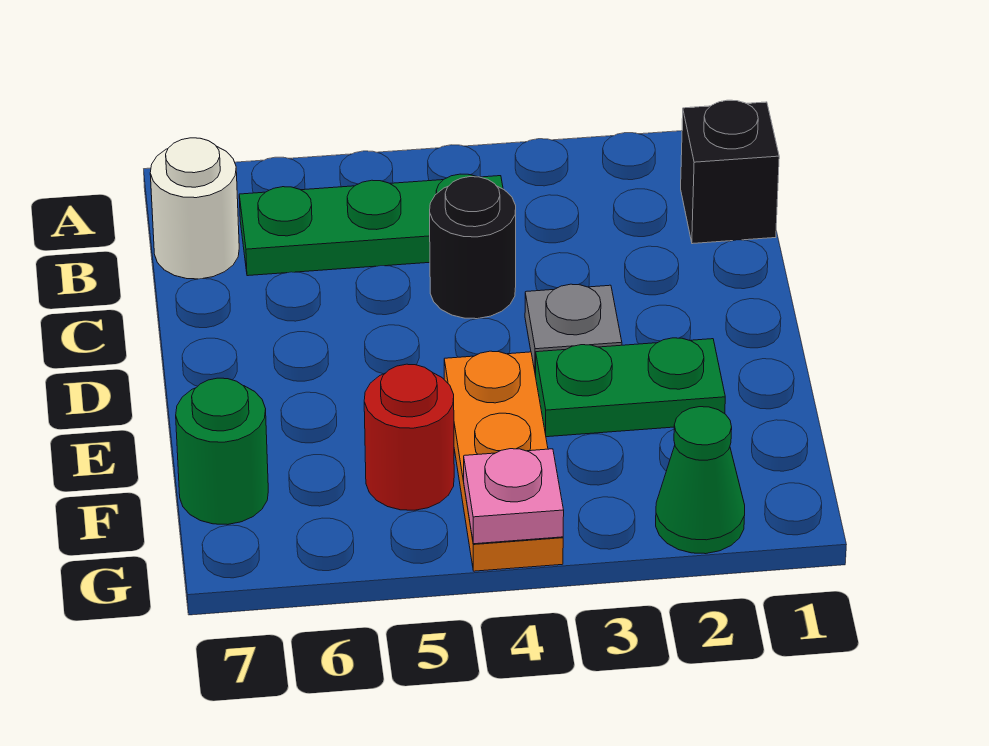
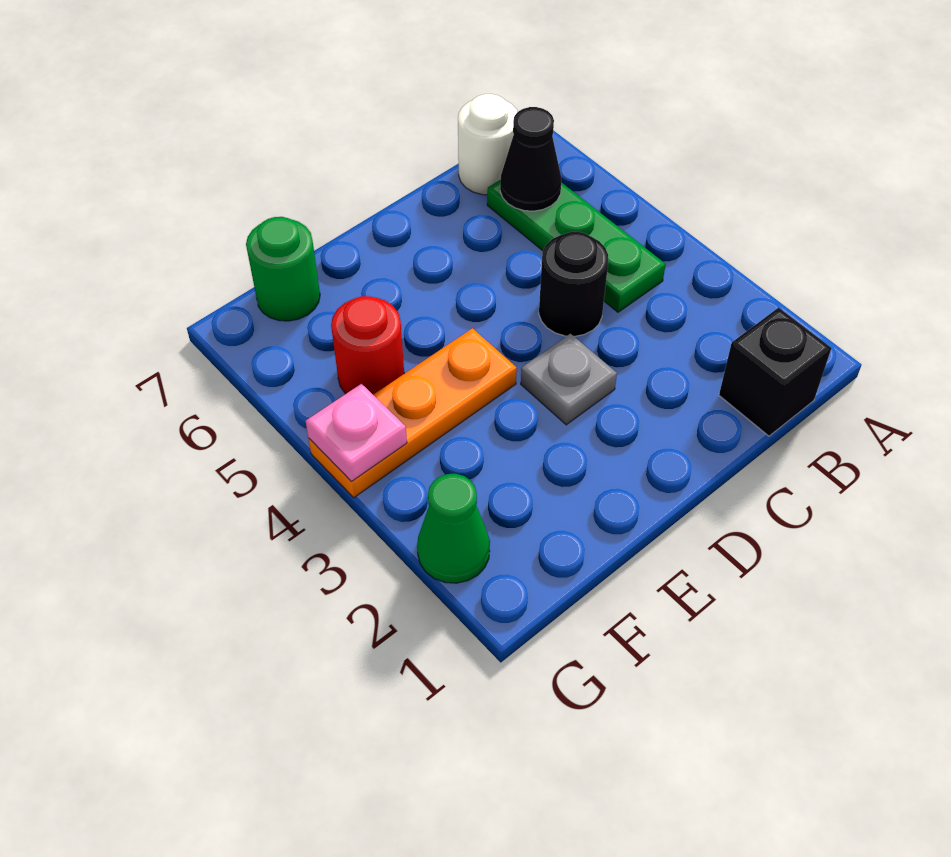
none -> black cone B6 level 2
green plate E2:E3 level 1 -> none

